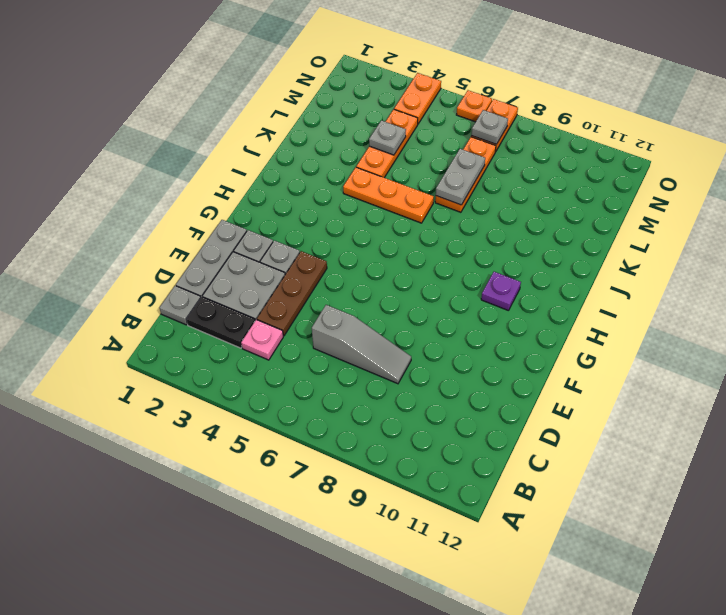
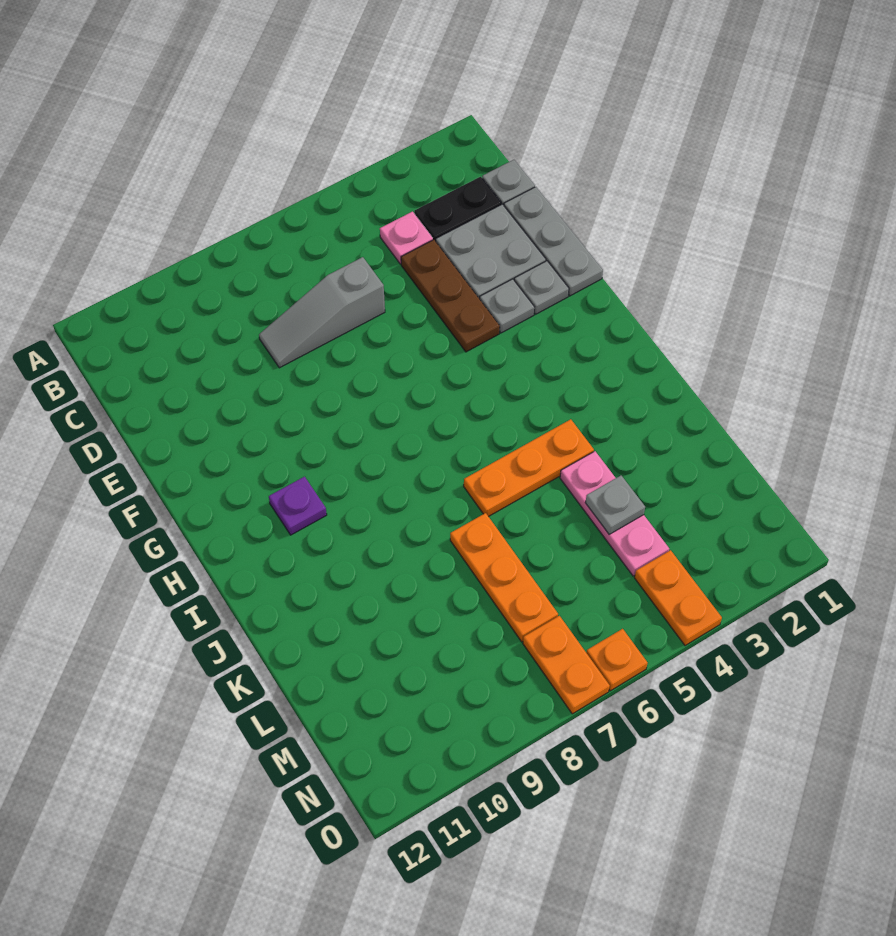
orange plate K4:M4 level 1 -> pink plate K4:M4 level 1
grey plate K7:L7 level 2 -> none
grey plate N7 level 2 -> none

